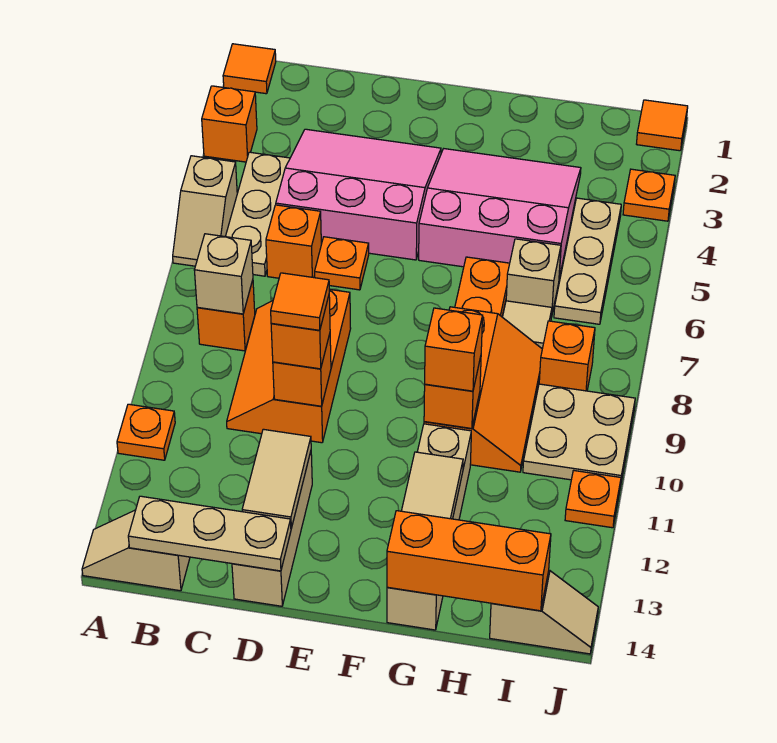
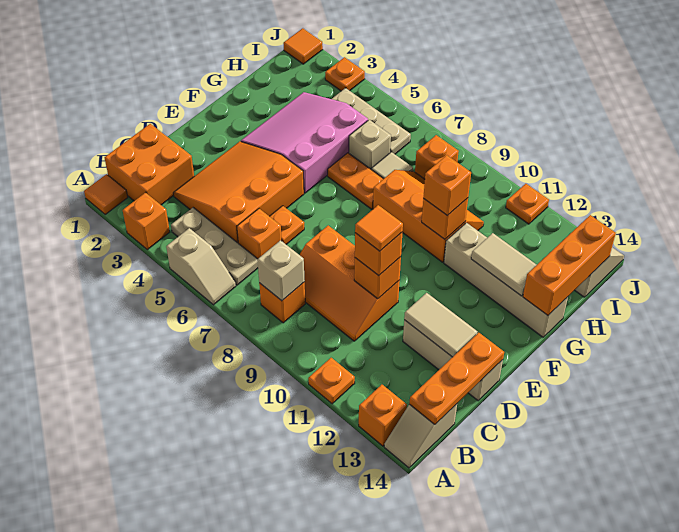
none -> orange brick A13 level 1
none -> orange brick B1:C2 level 1
tan plate B14:D14 level 2 -> orange plate B14:D14 level 2
pink slope C3:E5 level 1 top 5 -> orange slope C3:E5 level 1 top 5
tan plate I9:J10 level 1 -> none

